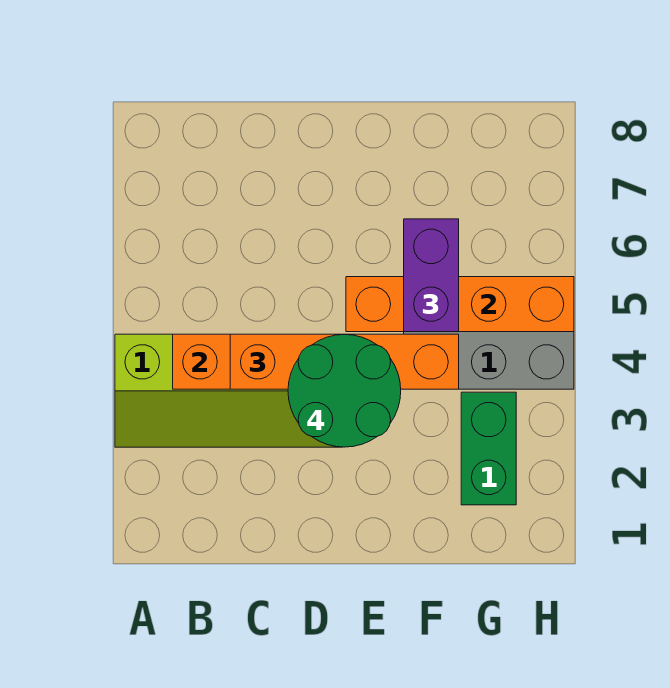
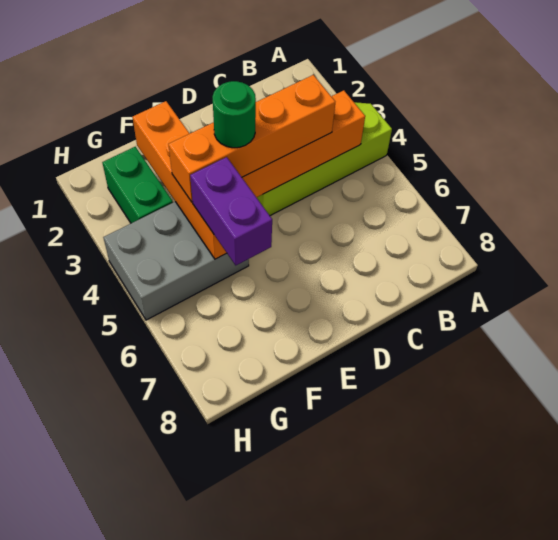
green round brick D3:E4 level 4 -> green round brick E4 level 4
orange brick E5:H5 level 2 -> orange brick F2:F5 level 2

